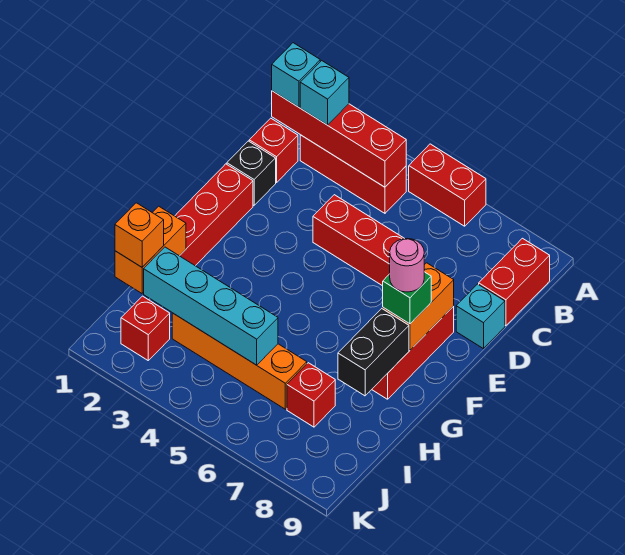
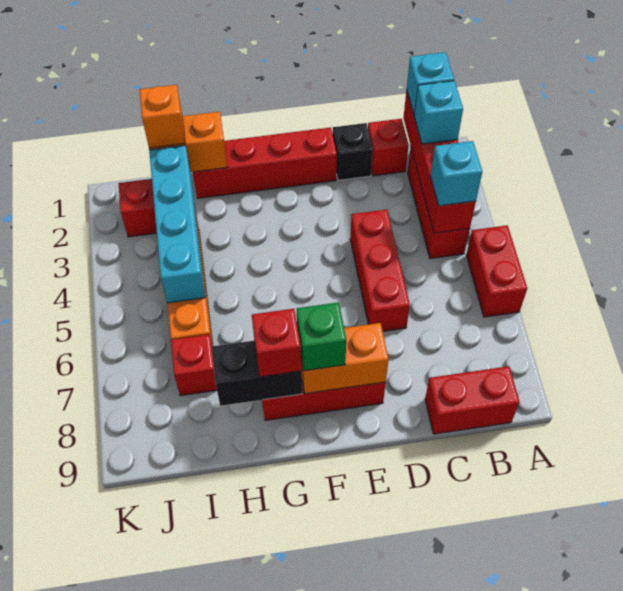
cyan brick D9 level 1 -> cyan brick B4 level 3
pink round brick F8 level 4 -> none
none -> red brick G8 level 3

